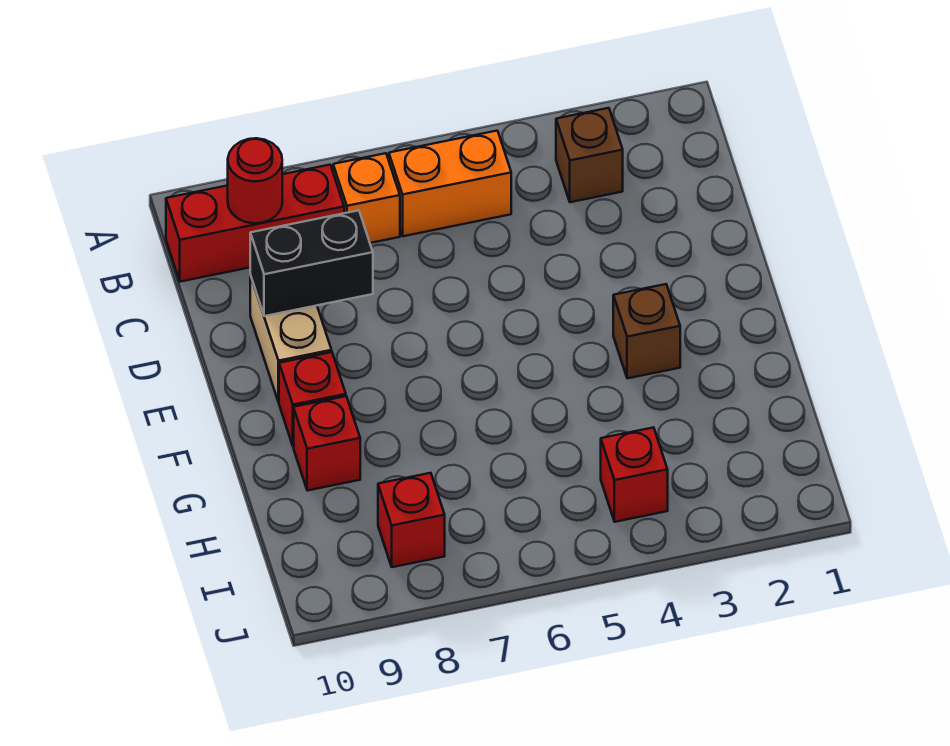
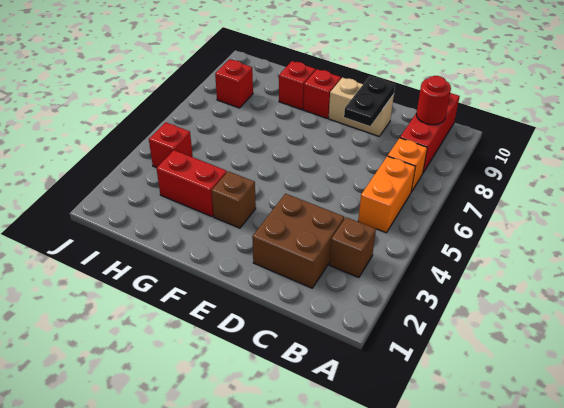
none -> brown brick C2:D3 level 1
black brick D8:D9 level 2 -> black plate D8:D9 level 2
none -> red brick G3:H3 level 1

